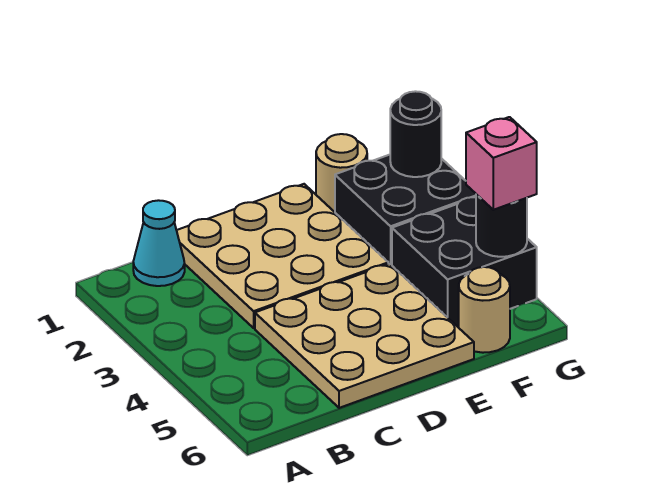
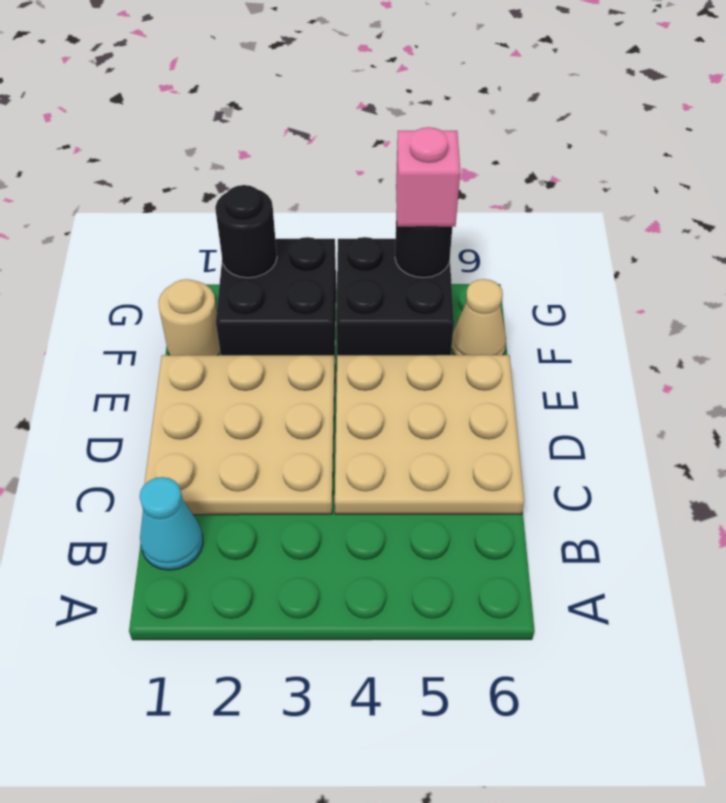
tan round brick F6 level 1 -> tan cone F6 level 1

